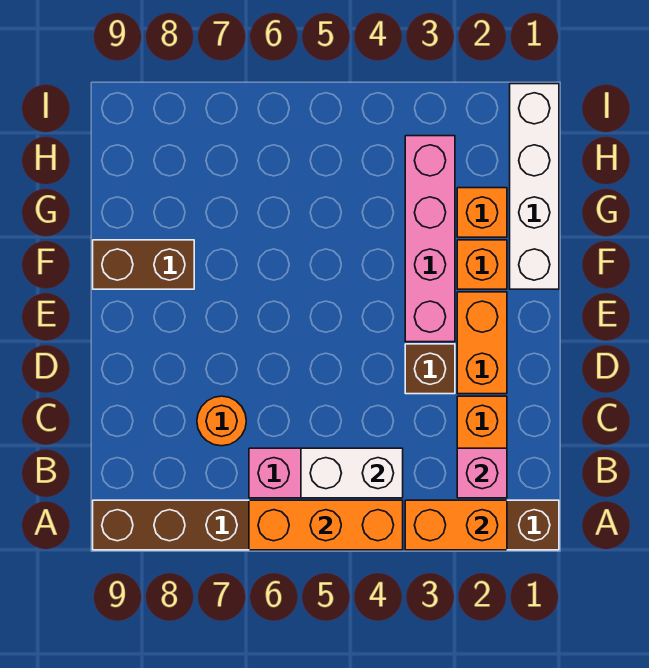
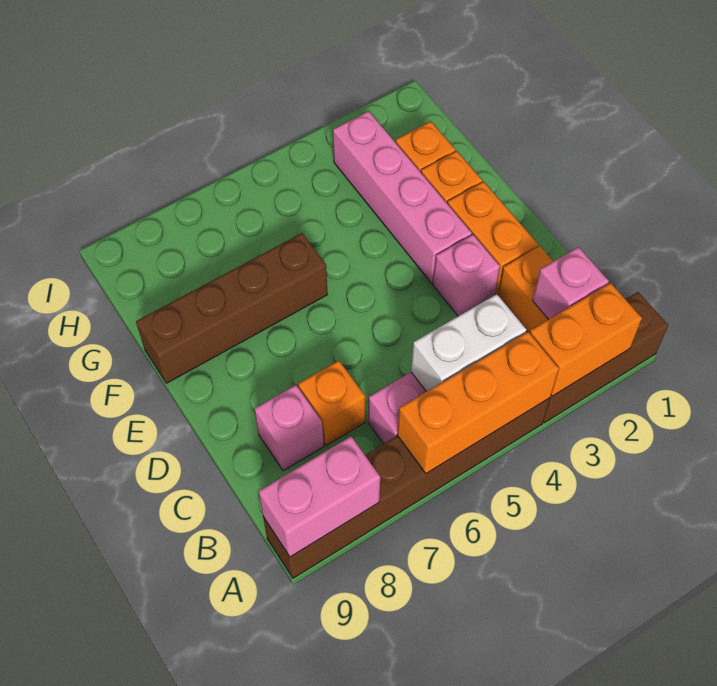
none -> pink brick A8:A9 level 2
orange round brick C7 level 1 -> orange brick C7 level 1
none -> pink brick C8 level 1
brown brick D3 level 1 -> pink brick D3 level 1
white brick F1:I1 level 1 -> none
brown brick F8:F9 level 1 -> brown brick F6:F9 level 1

